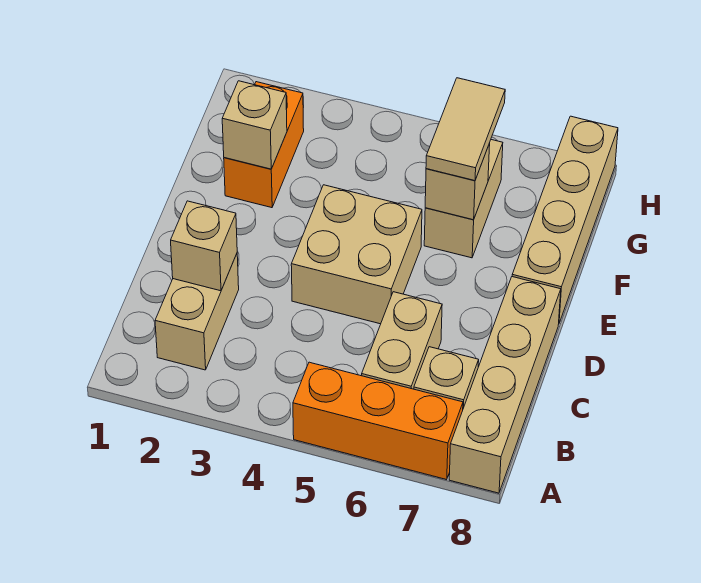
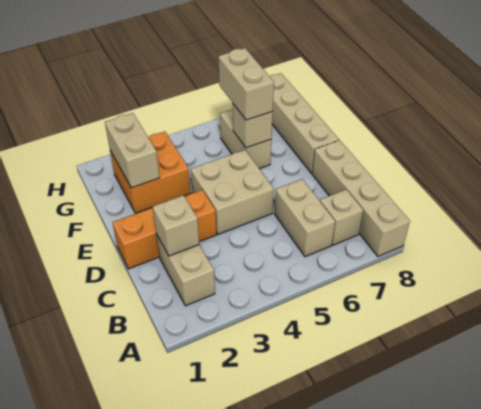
orange brick A5:A7 level 1 -> orange brick D1:D3 level 1
orange brick F2:G2 level 1 -> orange brick F2:G3 level 1
tan brick F2 level 2 -> tan brick F2:G2 level 2
tan tile F6:G6 level 3 -> tan brick F6:G6 level 3

